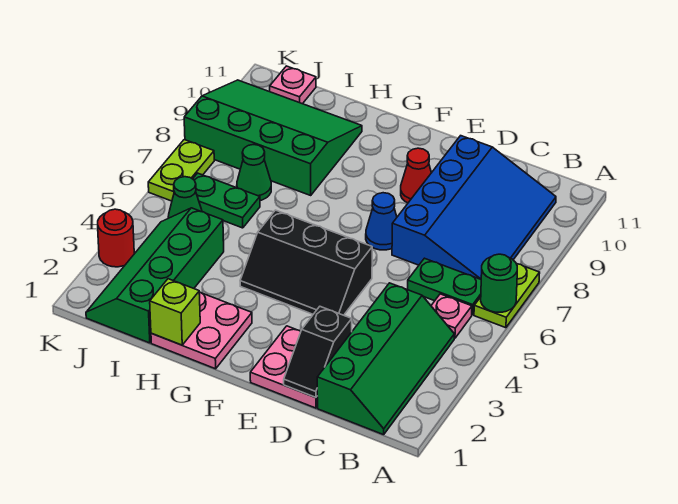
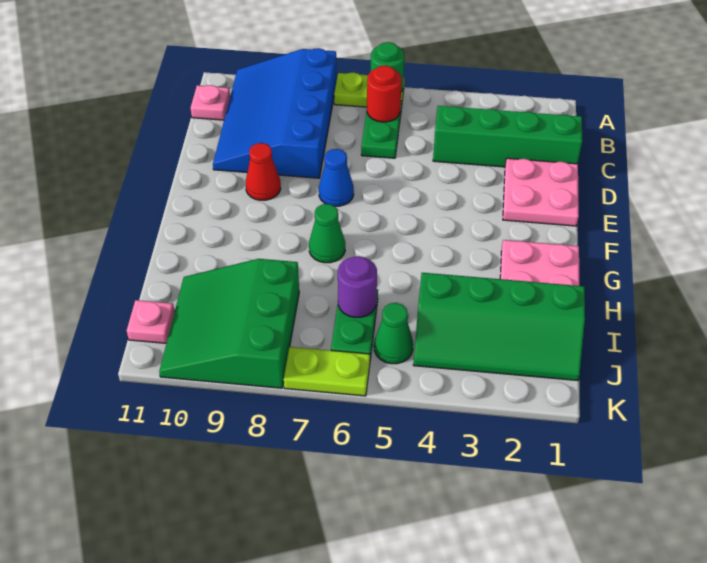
pink plate B5 level 1 -> pink plate B11 level 1
blue slope B7:D10 level 1 top D -> blue slope A8:D10 level 1 top 8
black slope D1:D2 level 2 top 2 -> none
black slope E4:G5 level 1 top 5 -> none
lime brick H1 level 2 -> none
green slope H8:K10 level 1 top 8 -> green slope I8:K10 level 1 top 8
none -> purple round brick I6 level 2
green cone I7 level 1 -> green cone G7 level 1
red round brick K3 level 1 -> red round brick B6 level 2

